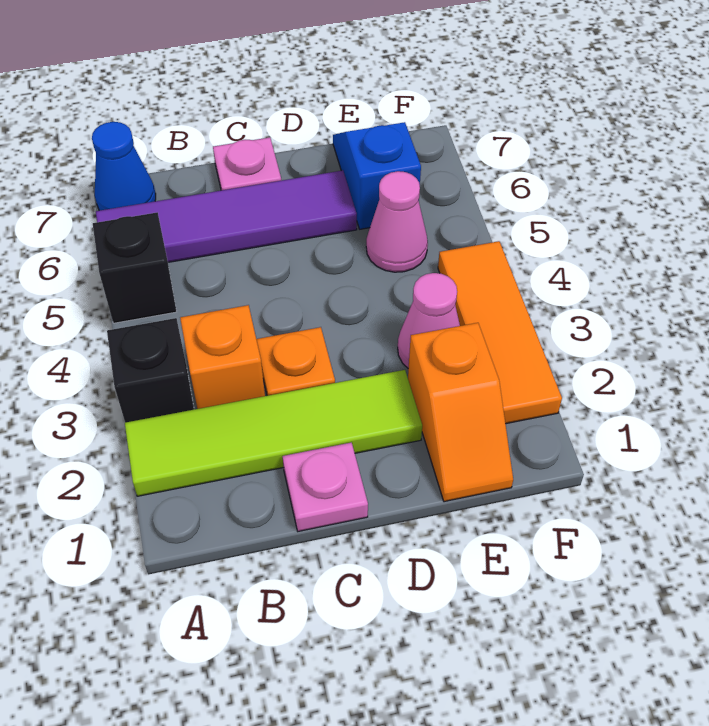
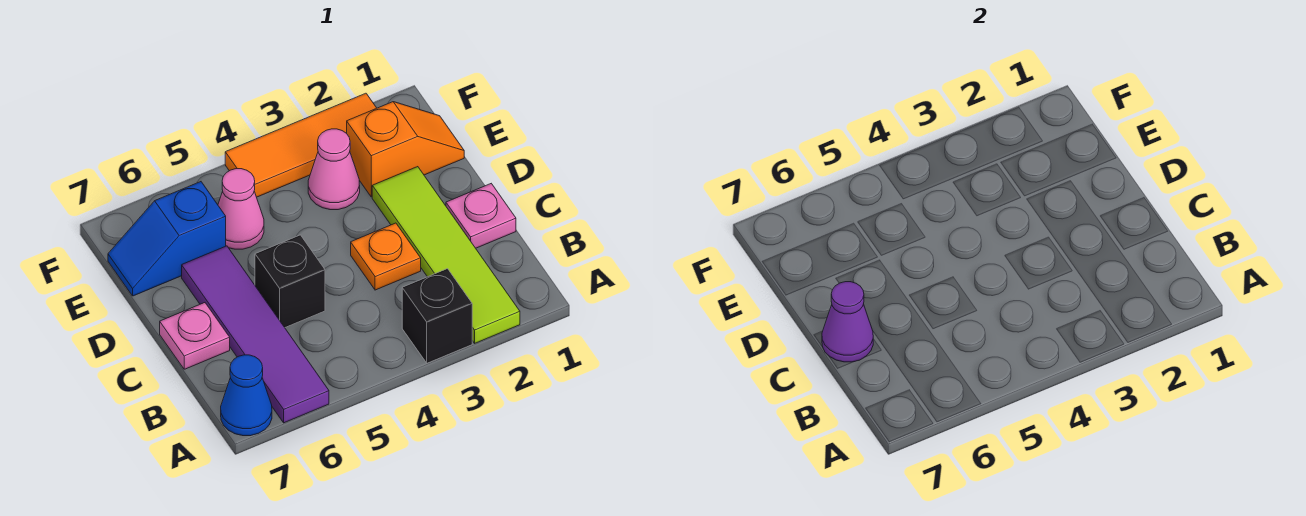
black brick A5 level 1 -> black brick C5 level 1
orange brick B3 level 1 -> none
none -> purple cone C7 level 2

